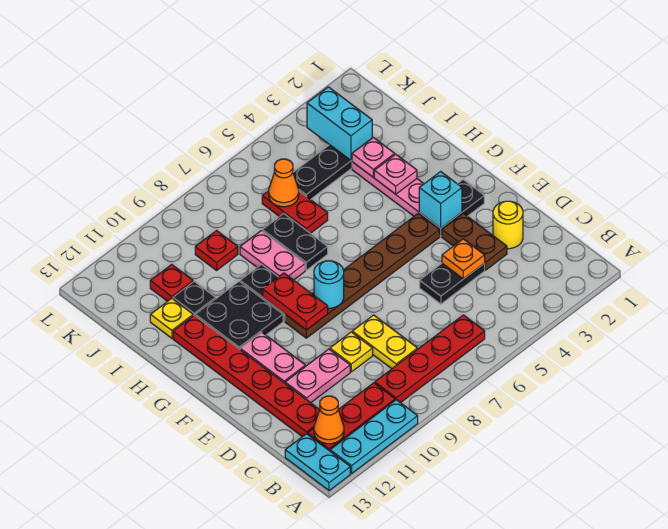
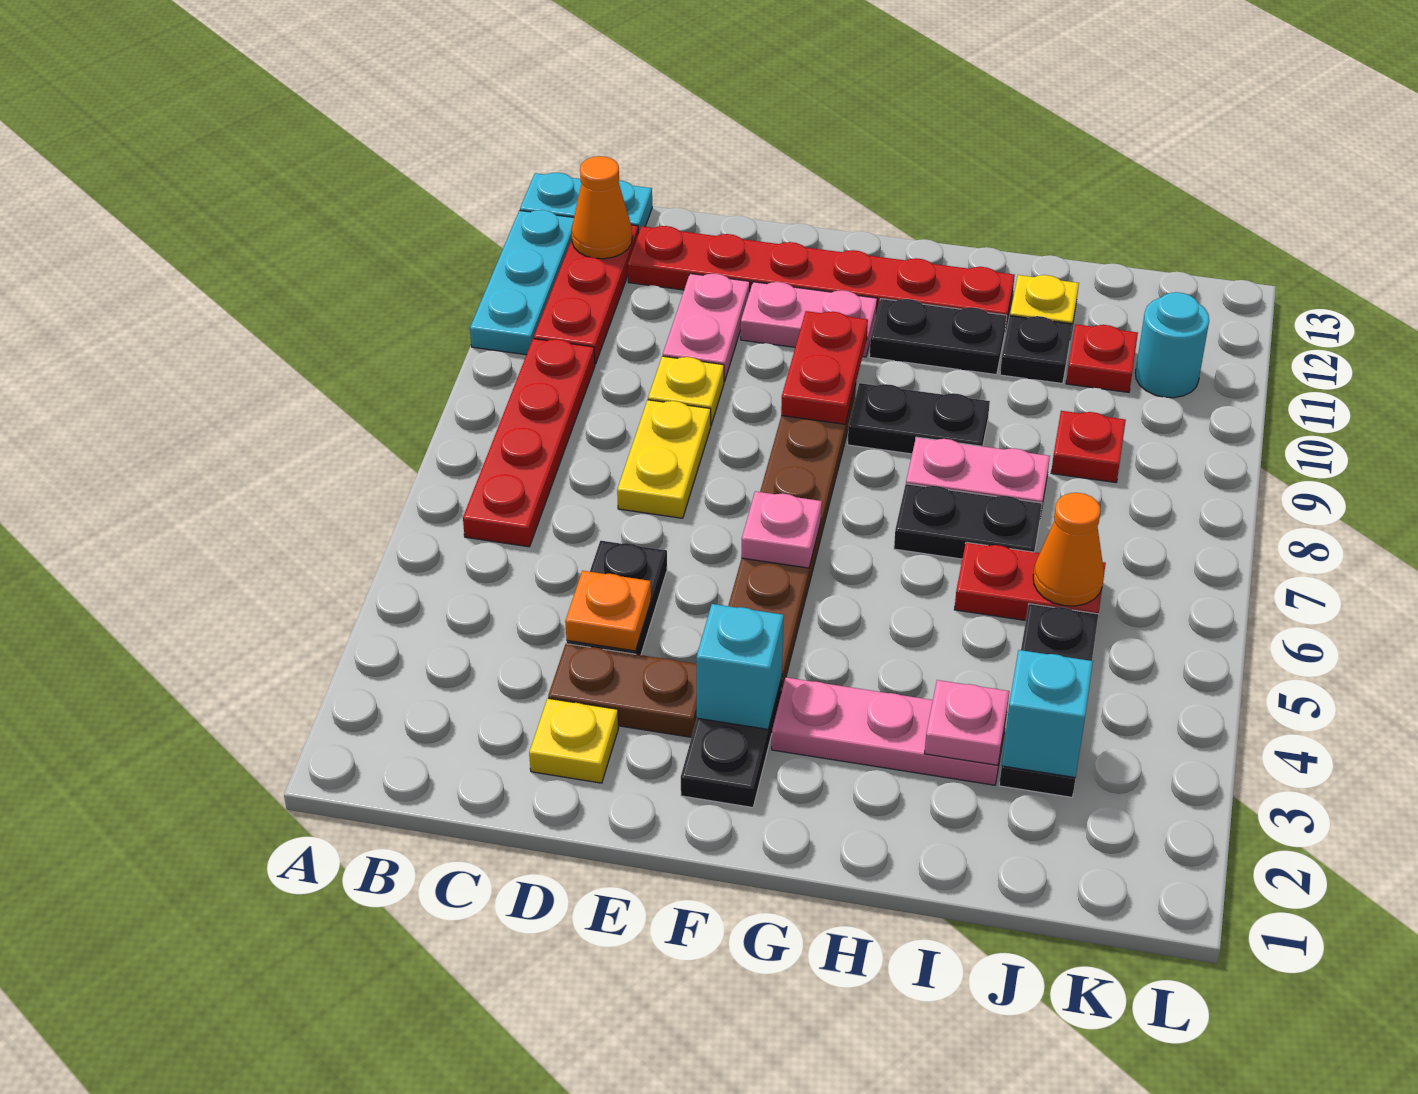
yellow plate C8:D8 level 1 -> yellow plate D7:D8 level 1
yellow round brick D2 level 1 -> yellow plate D2 level 1
cyan round brick F8 level 2 -> cyan round brick K11 level 1
red plate F9:G9 level 2 -> red plate F9:F10 level 2
black plate G10:H11 level 1 -> black plate G11:H11 level 1
pink plate H3 level 2 -> pink plate F6 level 2
cyan brick J3:K3 level 2 -> cyan brick J3 level 2

